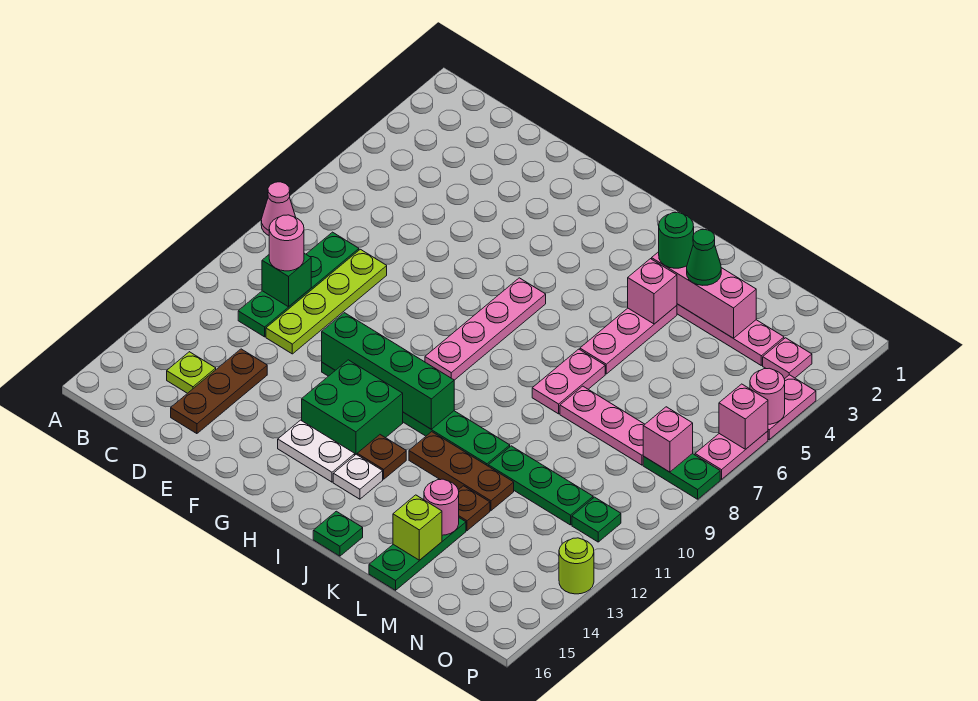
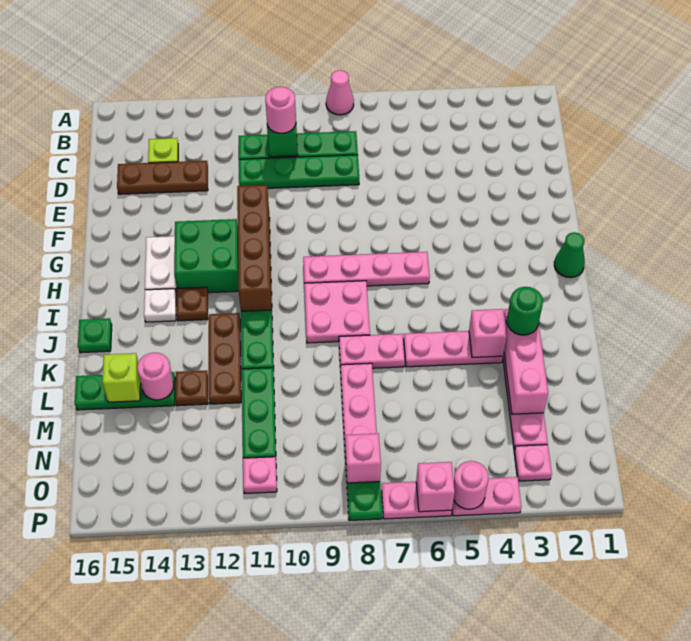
lime plate D8:D11 level 1 -> green plate D8:D11 level 1
green brick F11:I11 level 2 -> brown brick F11:I11 level 2
none -> pink plate I8:J9 level 1
green cone L3 level 3 -> green cone H1 level 1
green plate O11 level 1 -> pink plate O11 level 1
lime round brick P13 level 1 -> none

